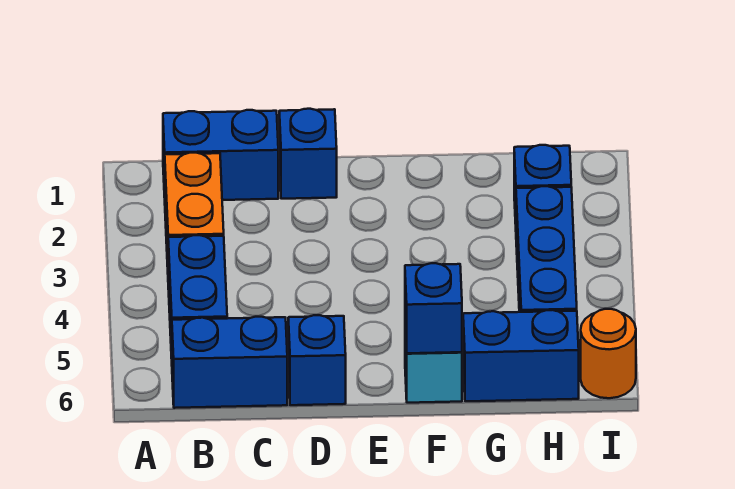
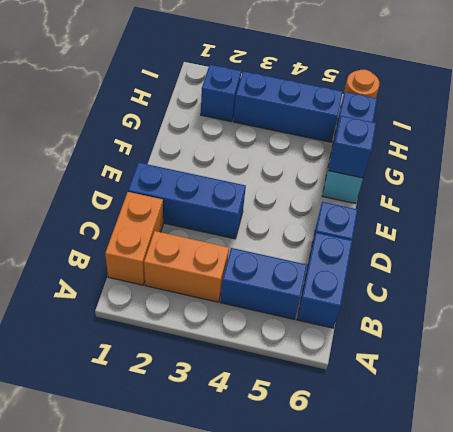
blue brick B1:C1 level 1 -> orange brick B1:C1 level 1
blue brick D1 level 1 -> blue brick D1:D3 level 1

